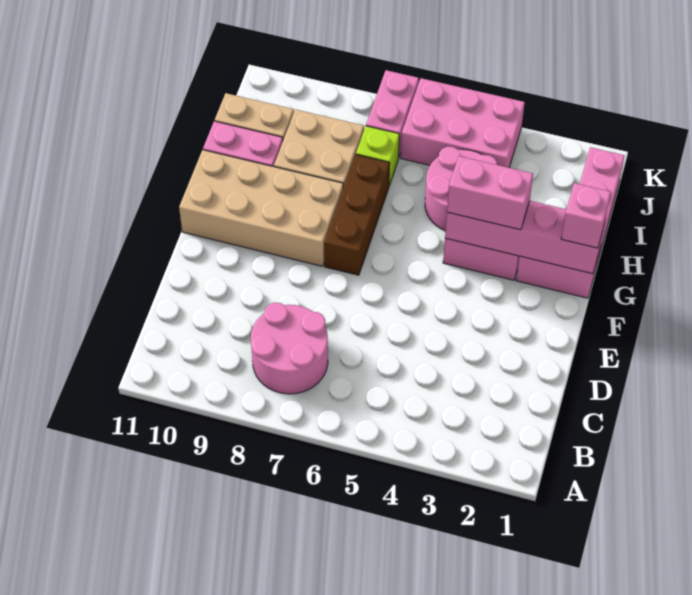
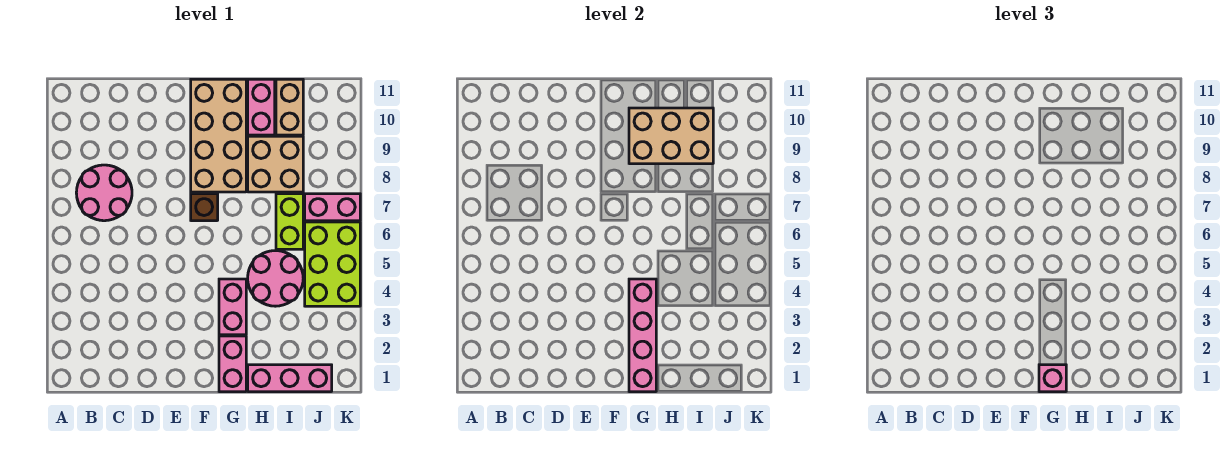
brown brick F7:H7 level 1 -> brown brick F7 level 1
pink brick G3:G4 level 3 -> none
none -> tan brick G9:I10 level 2
lime brick I7 level 1 -> lime brick I6:I7 level 1
pink brick J4:K6 level 1 -> lime brick J4:K6 level 1

